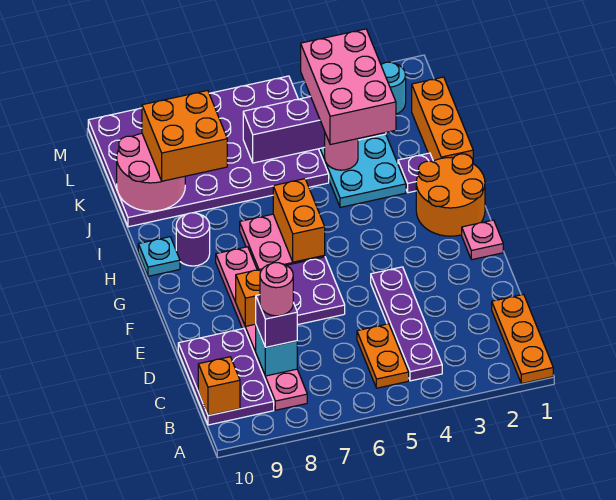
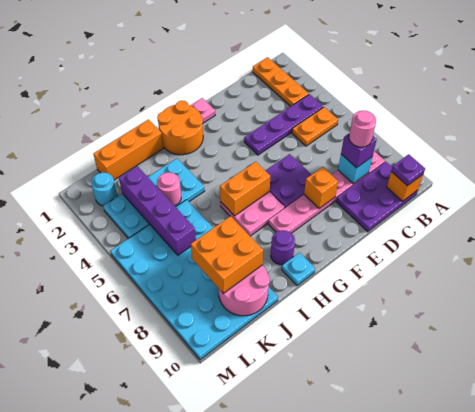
orange plate A1:C1 level 1 -> orange plate B1:B3 level 1
purple plate I2 level 1 -> purple plate B10 level 3
pink brick J3:L4 level 3 -> none
purple plate J5:M10 level 1 -> cyan plate J5:M10 level 1

